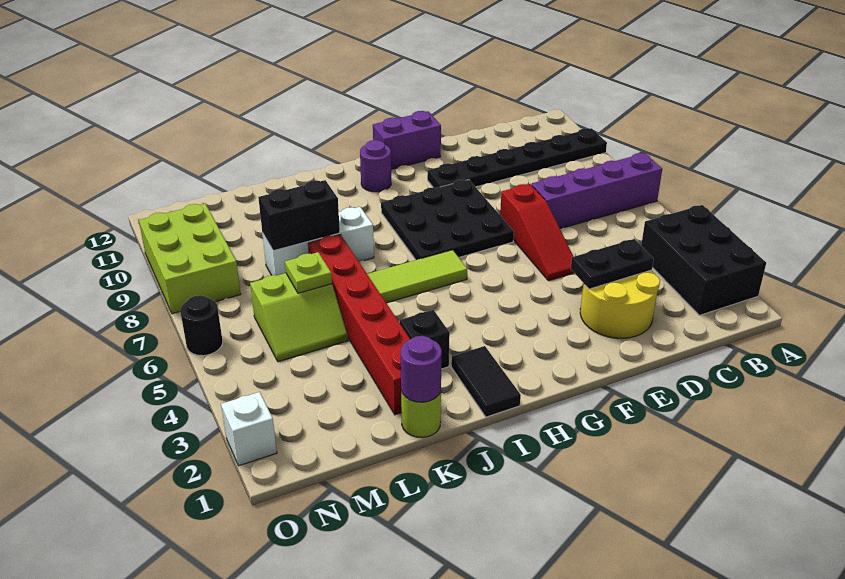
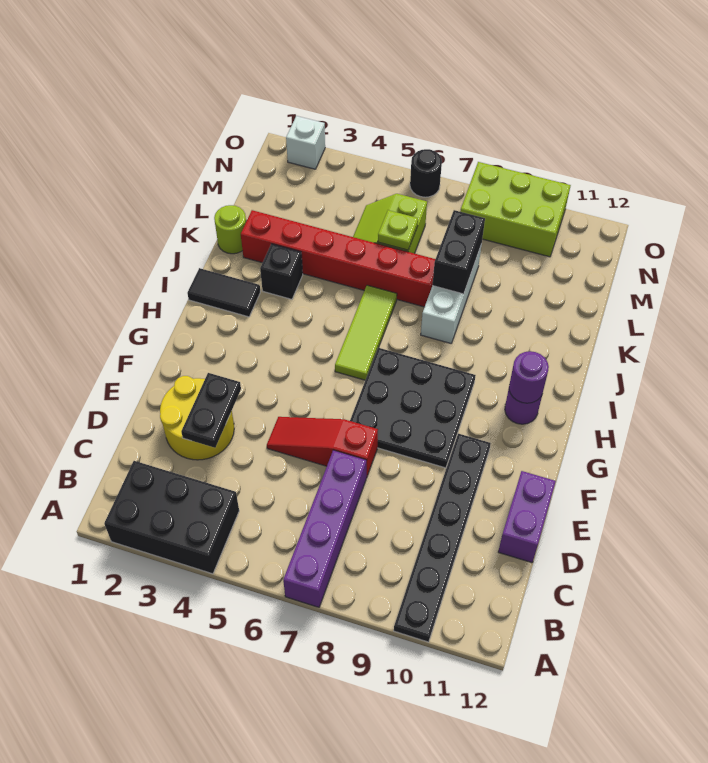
purple brick F12:G12 level 1 -> purple brick D12:E12 level 1
purple round brick K1 level 2 -> purple round brick H11 level 2

